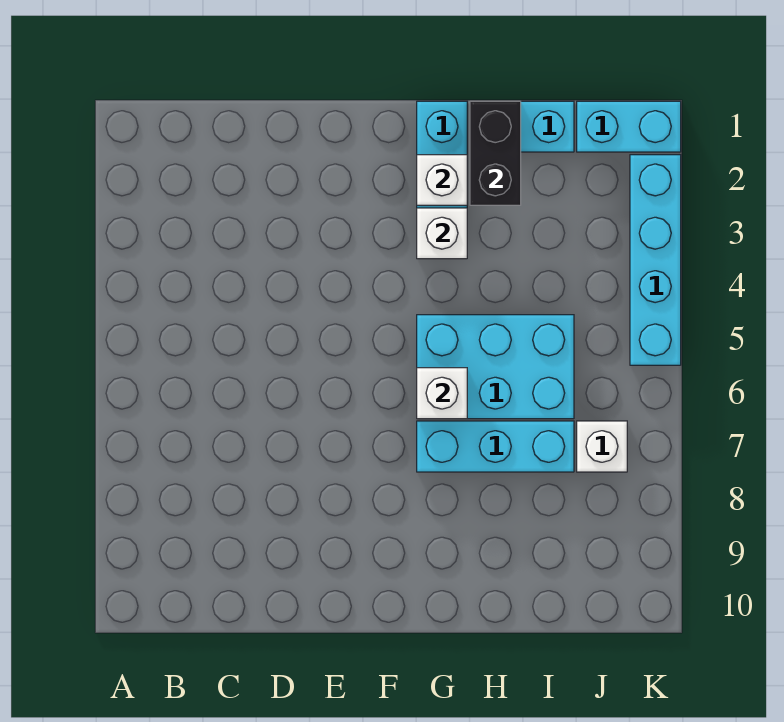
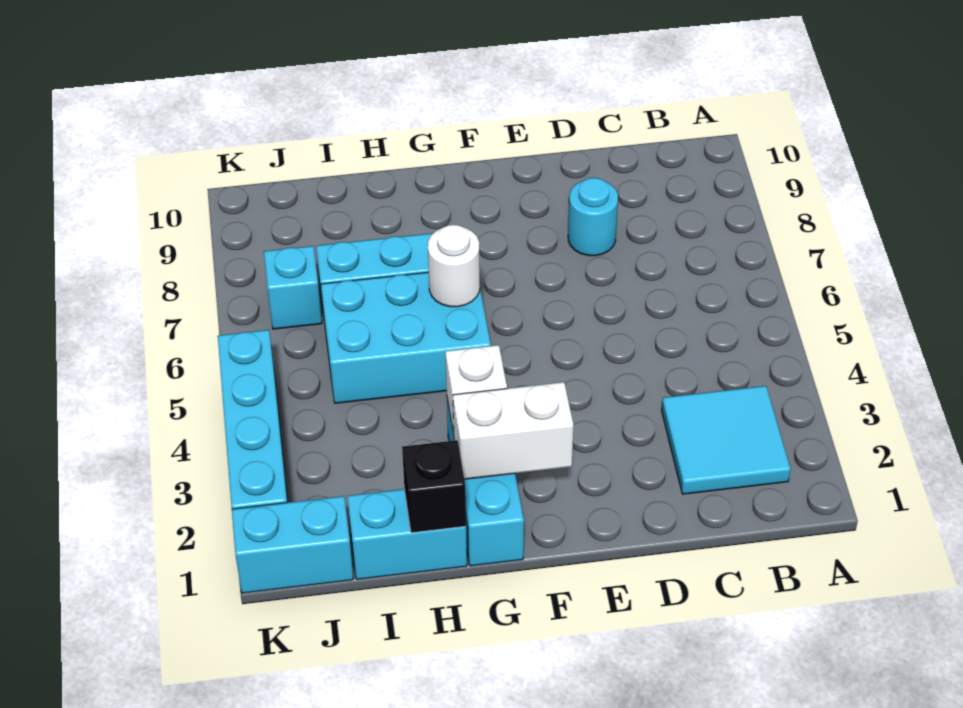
none -> cyan tile B2:C3 level 1
none -> cyan round brick D8 level 1
white brick G2 level 2 -> white brick F2:G2 level 2
white brick G6 level 2 -> white round brick G6 level 2
black brick H1:H2 level 2 -> black brick H1 level 2
white brick J7 level 1 -> cyan brick J7 level 1

